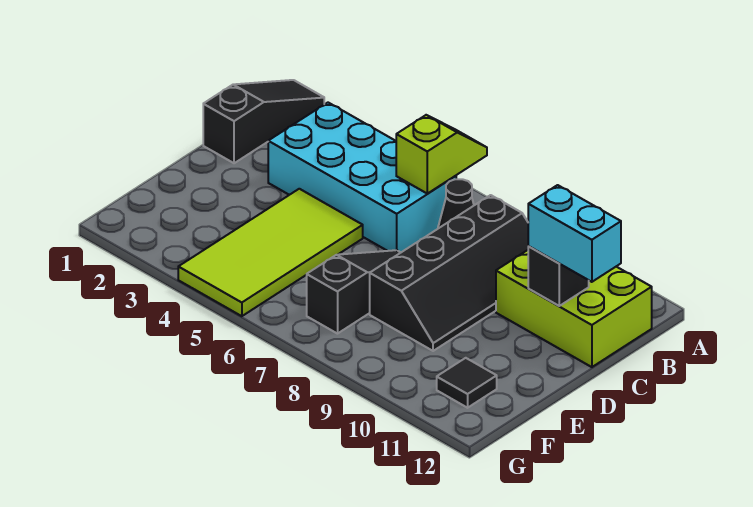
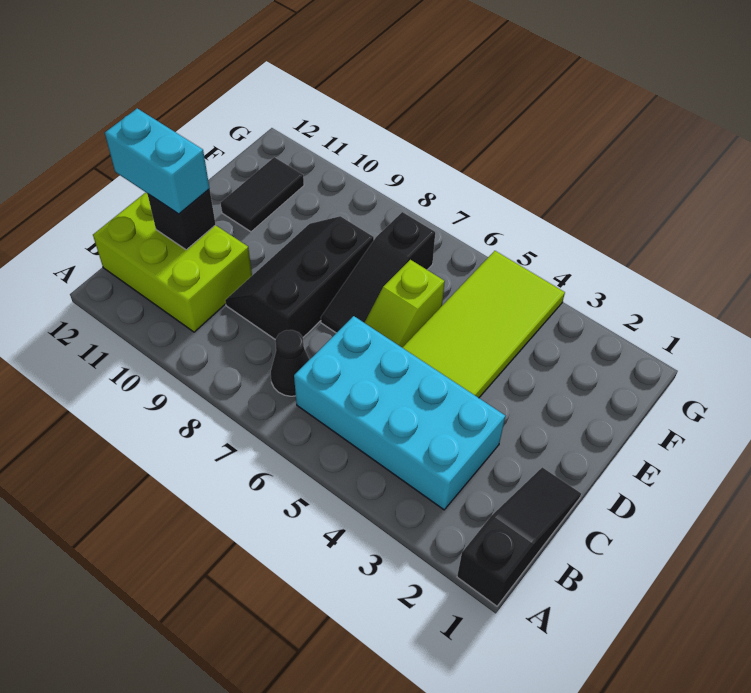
black slope A1:C1 level 1 top C -> black slope A1:C1 level 1 top A
lime slope A6:B6 level 2 top B -> lime slope D6:E6 level 1 top E
black slope B8:E9 level 1 top 8 -> black slope C8:E9 level 1 top 8
black tile F11 level 1 -> black tile E11:F11 level 1

